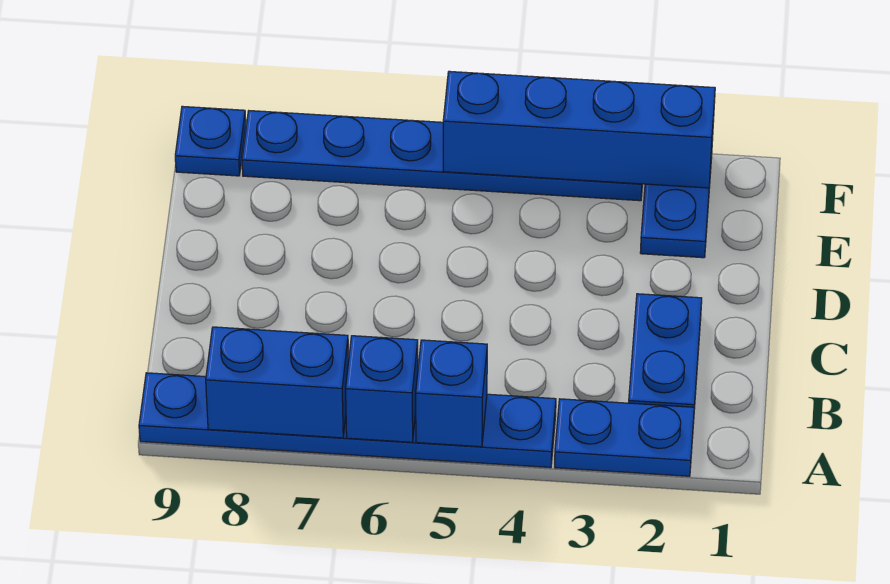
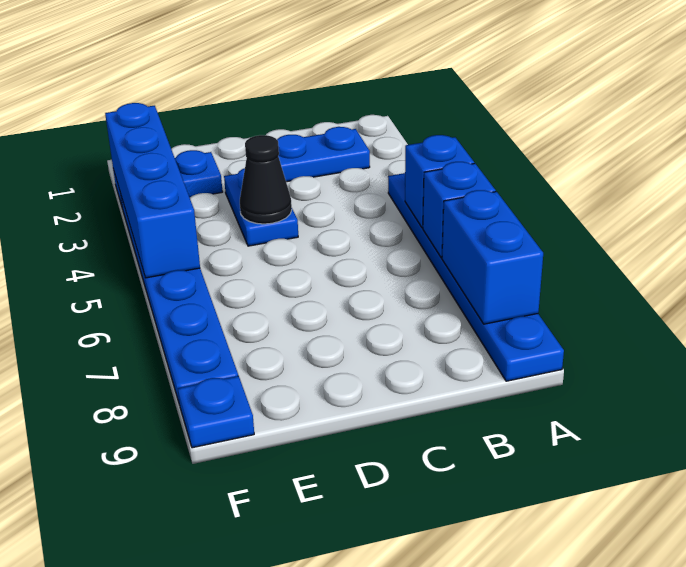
blue plate A2:A3 level 1 -> blue plate D3:D4 level 1
none -> black cone D4 level 2

